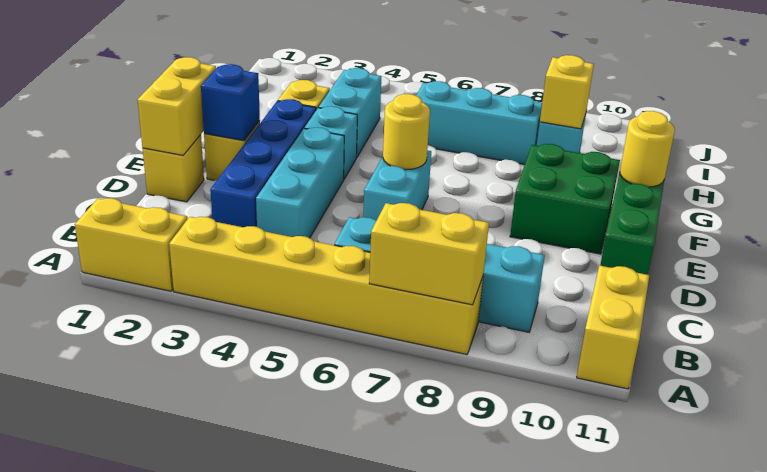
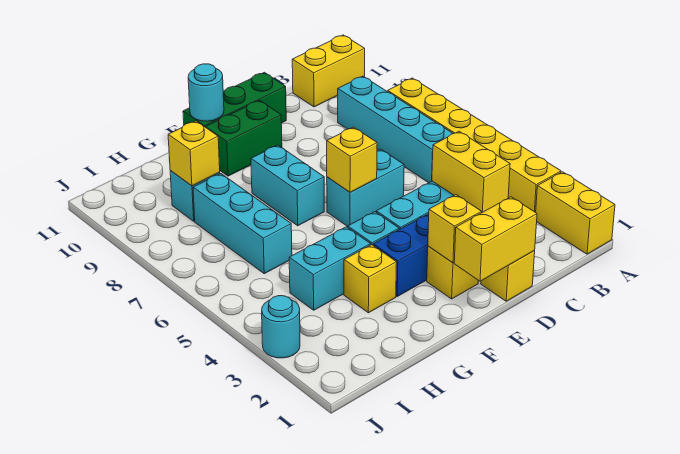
yellow brick A7:A8 level 2 -> yellow brick C3:C4 level 2
blue brick E2 level 2 -> yellow brick E2 level 2
yellow round brick E6 level 2 -> yellow brick E6 level 2
green brick E9:F10 level 1 -> green brick E10:F10 level 1
none -> cyan brick F7:F8 level 1
yellow round brick F11 level 2 -> cyan round brick F11 level 2
none -> cyan round brick J3 level 1

